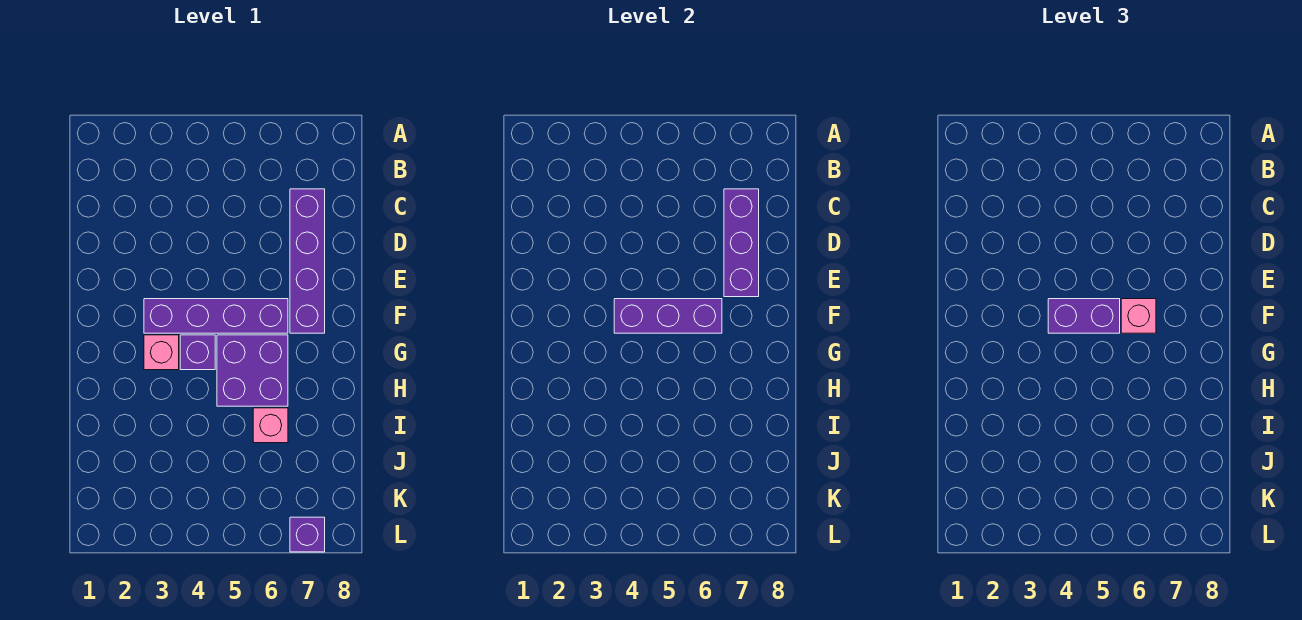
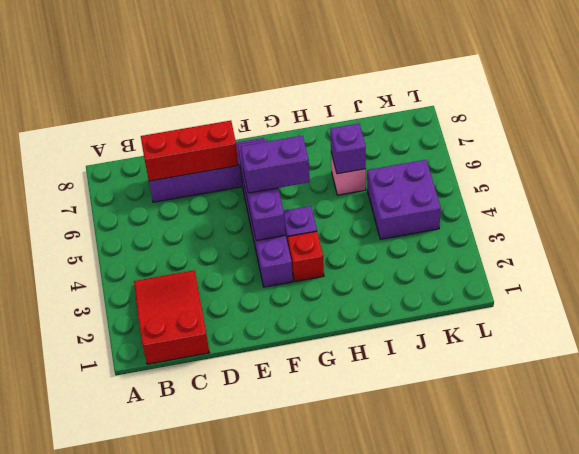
none -> red slope B1:C3 level 1 top 1
purple brick C7:E7 level 2 -> red brick C7:E7 level 2
purple brick F4:F5 level 3 -> purple brick F5:G5 level 3
pink brick F6 level 3 -> none
pink brick G3 level 1 -> red brick G3 level 1
purple brick G5:H6 level 1 -> purple brick J4:K5 level 1
purple brick L7 level 1 -> purple brick I6 level 2

